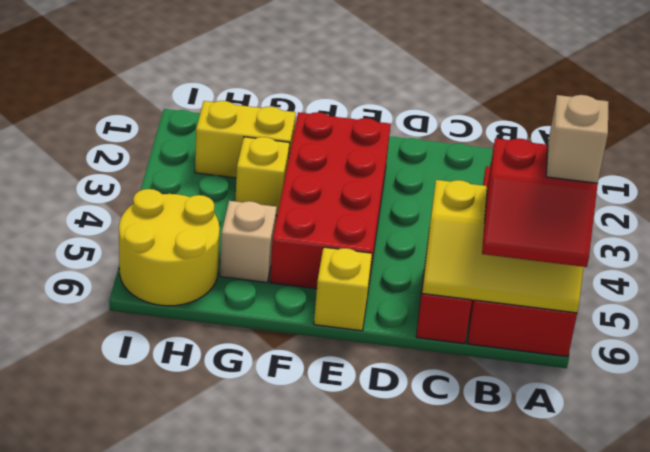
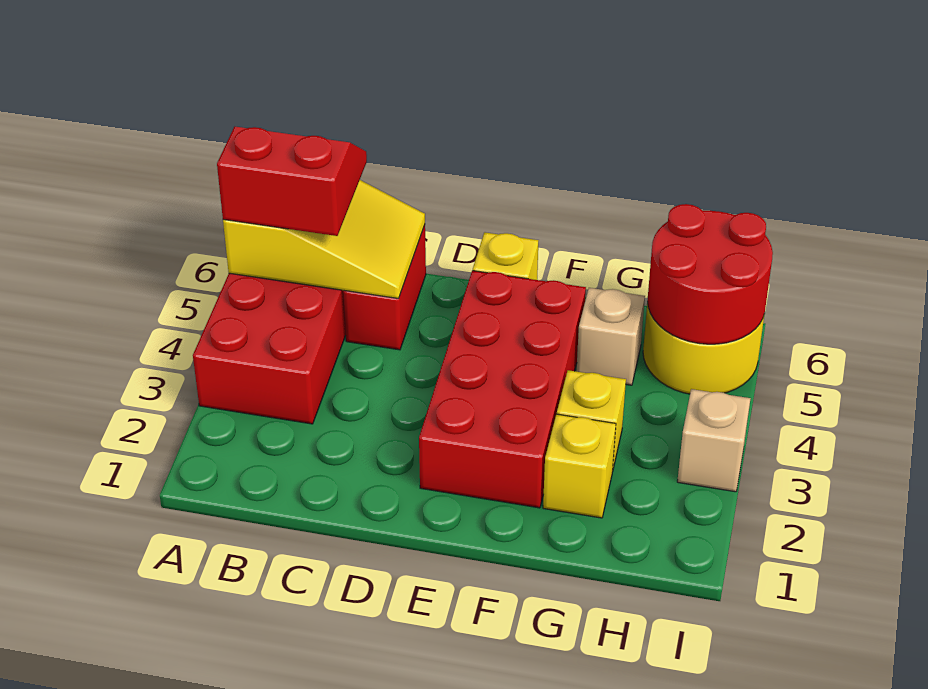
yellow slope A5:C6 level 2 top 5 -> yellow slope A5:C6 level 2 top A
tan brick A5 level 4 -> tan brick I3 level 1
yellow brick G2:H2 level 1 -> yellow brick G2 level 1
none -> red round brick H5:I6 level 2

